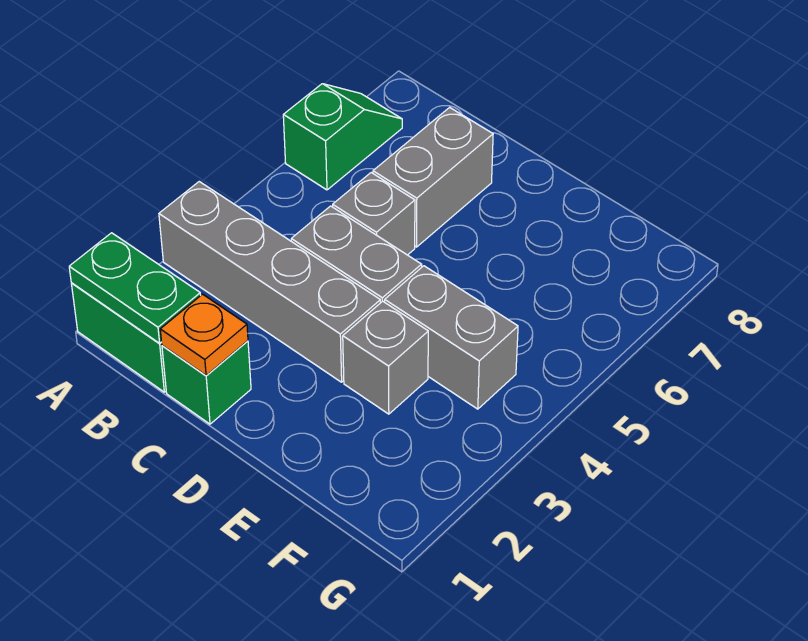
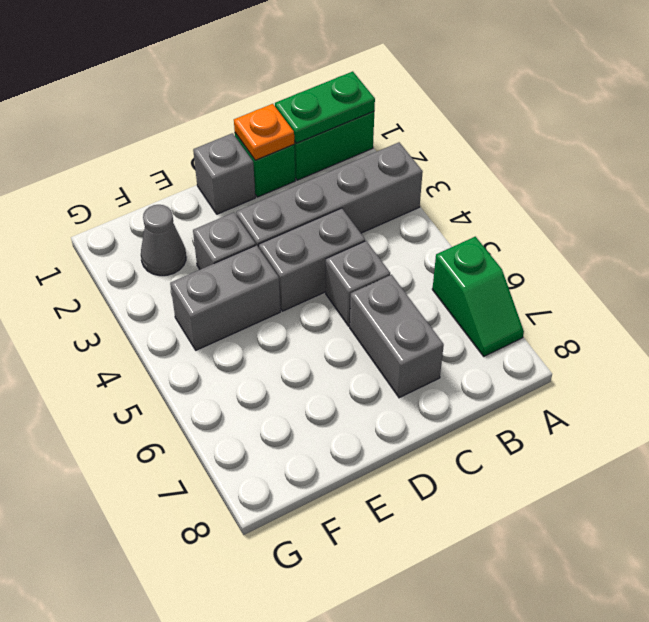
none -> grey brick D1 level 1
none -> grey cone F2 level 1

